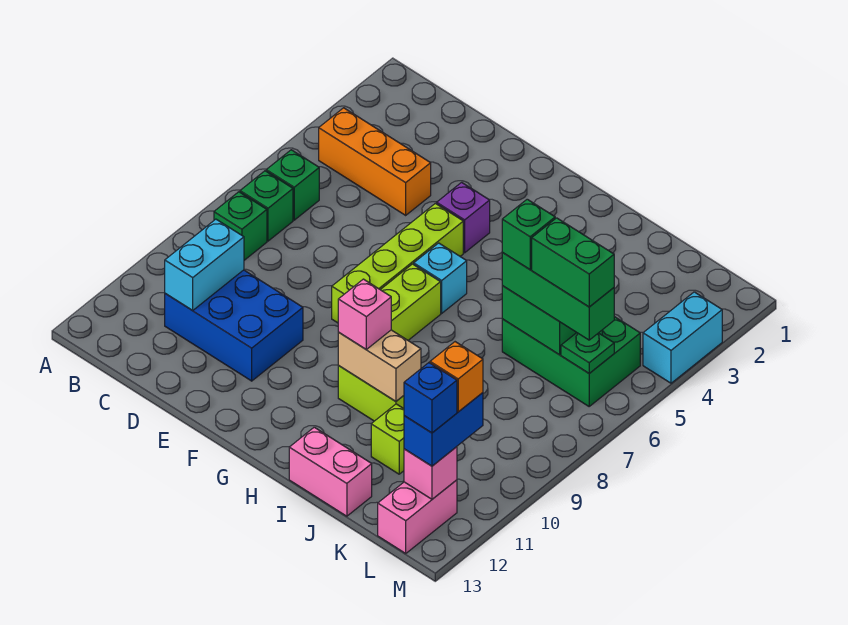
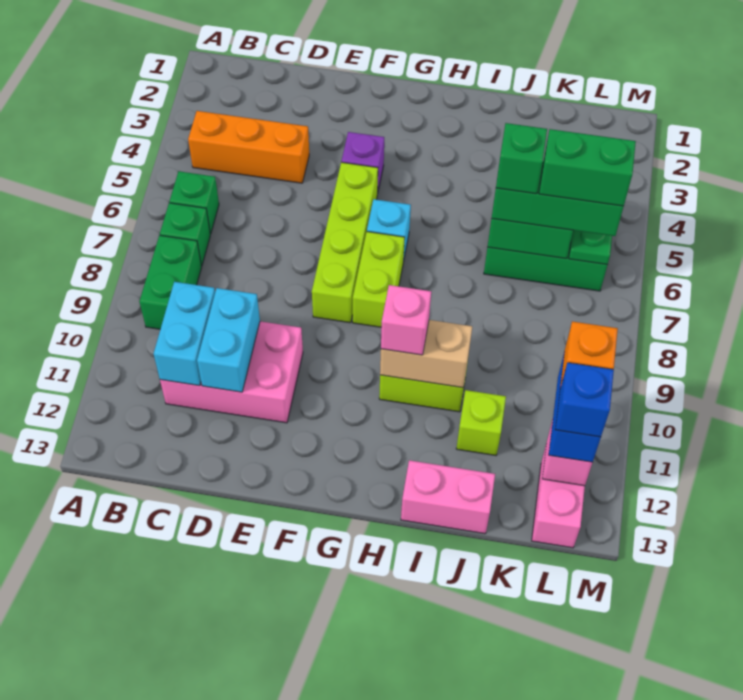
green brick B8 level 1 -> green brick B8:B9 level 1
blue brick C10:E11 level 1 -> pink brick C10:E11 level 1
cyan brick M3:M4 level 1 -> cyan brick D10:D11 level 2

